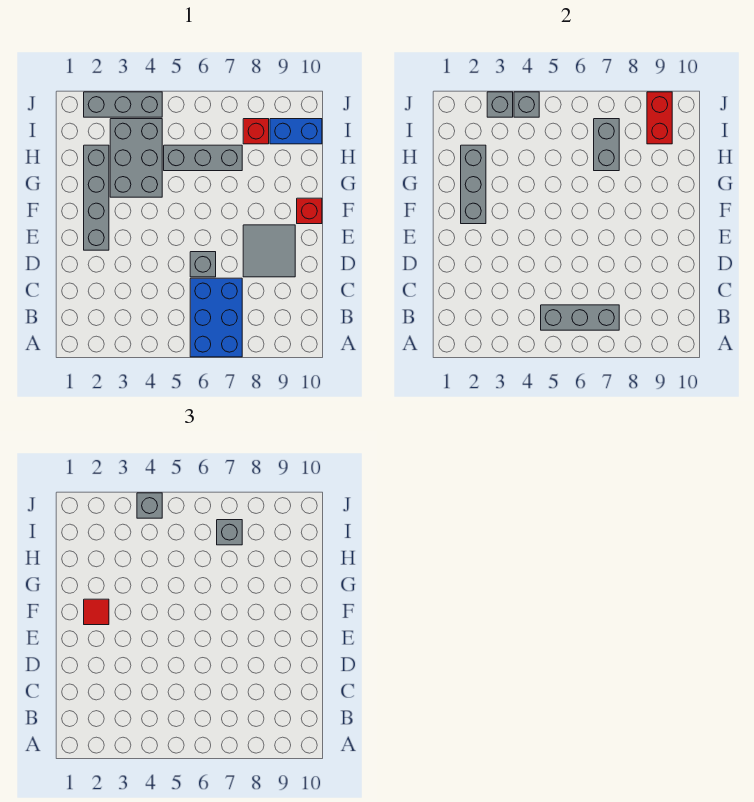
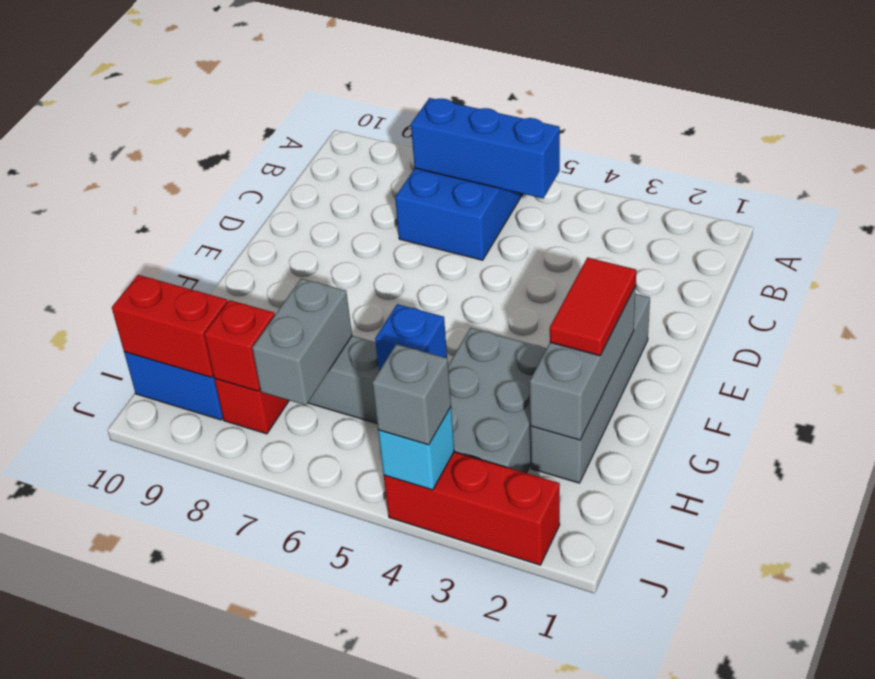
grey brick B5:B7 level 2 -> blue brick B5:B7 level 2
grey brick D6 level 1 -> none
grey tile D8:E9 level 1 -> none
red tile F2 level 3 -> red tile F2:G2 level 3
red brick F10 level 1 -> red brick I8 level 2
none -> blue brick H5 level 2
grey brick I7 level 3 -> none
red brick I9:J9 level 2 -> red brick I9:I10 level 2
grey brick J2:J4 level 1 -> red brick J2:J4 level 1
grey brick J3 level 2 -> none
grey brick J4 level 2 -> cyan brick J4 level 2

